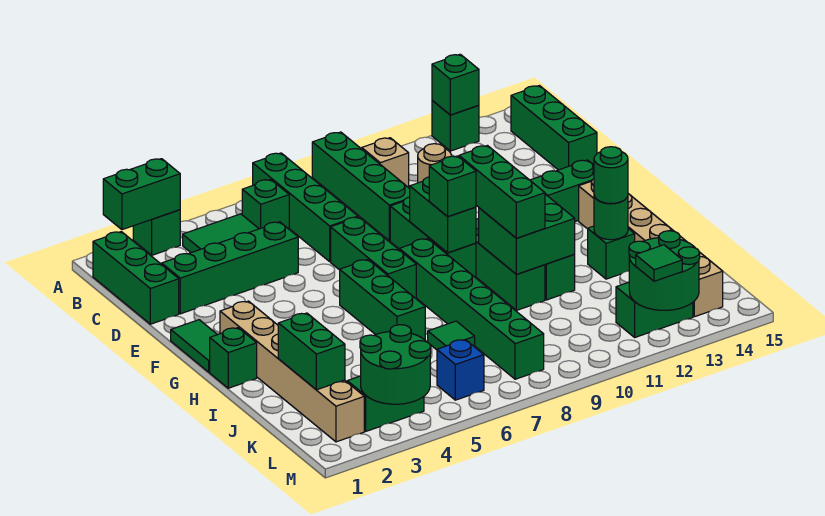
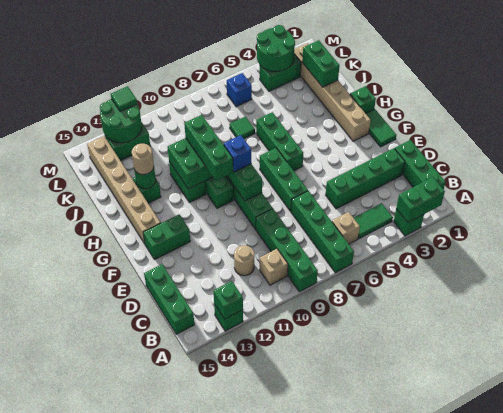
green brick B6 level 1 -> tan brick B6 level 1
green brick G8:L8 level 1 -> none
green brick G9 level 3 -> blue brick G9 level 3
green round brick I13 level 3 -> tan round brick I13 level 3

